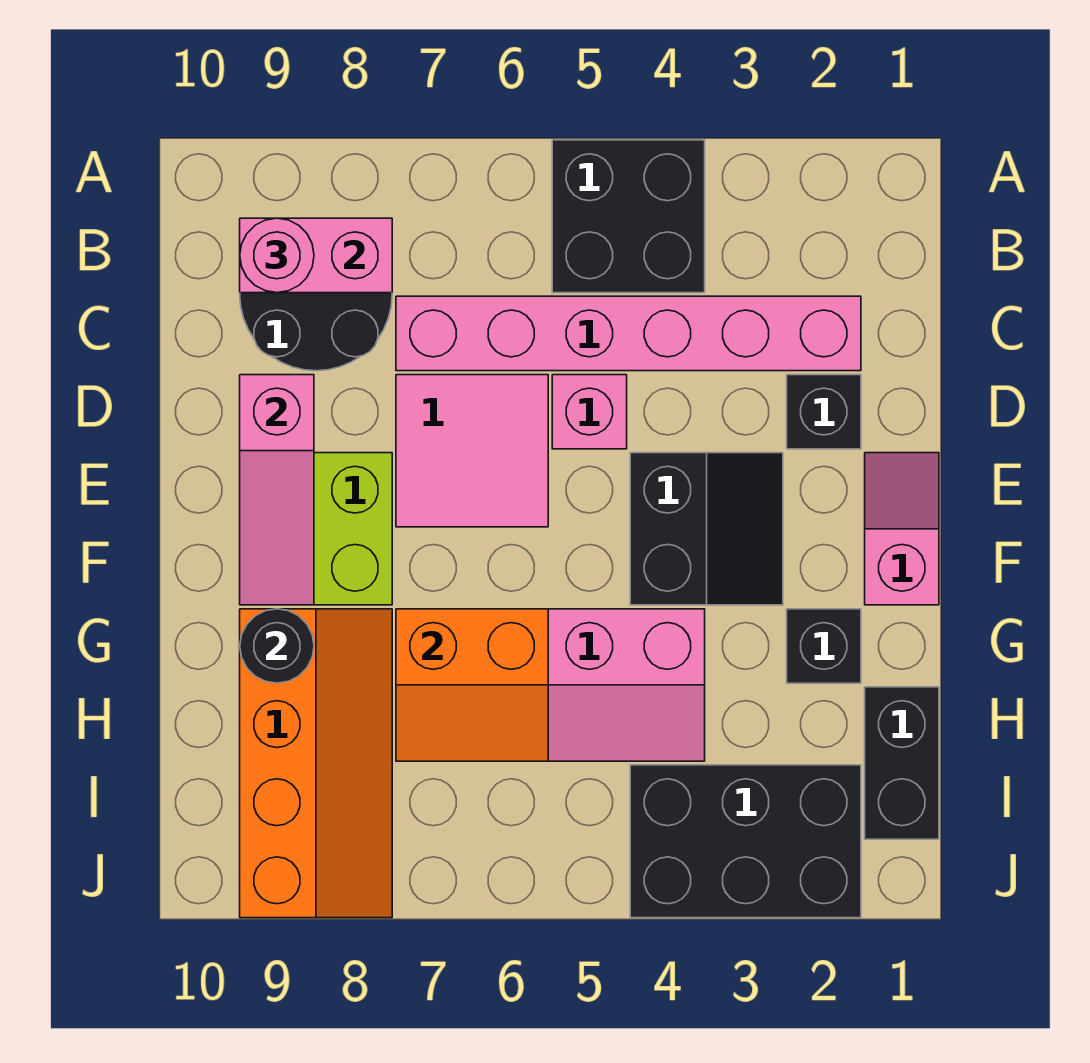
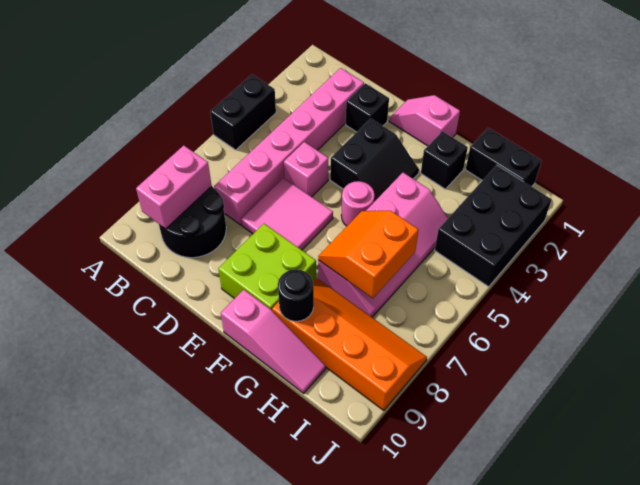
black brick A4:B5 level 1 -> black brick A4:A5 level 1
pink round brick B9 level 3 -> pink round brick F5 level 1
pink slope D9:F9 level 2 top D -> pink slope F10:H10 level 1 top F
black slope E3:F4 level 1 top 4 -> black slope E3:F4 level 1 top E
orange slope G6:H7 level 2 top G -> orange slope G6:H7 level 2 top H

